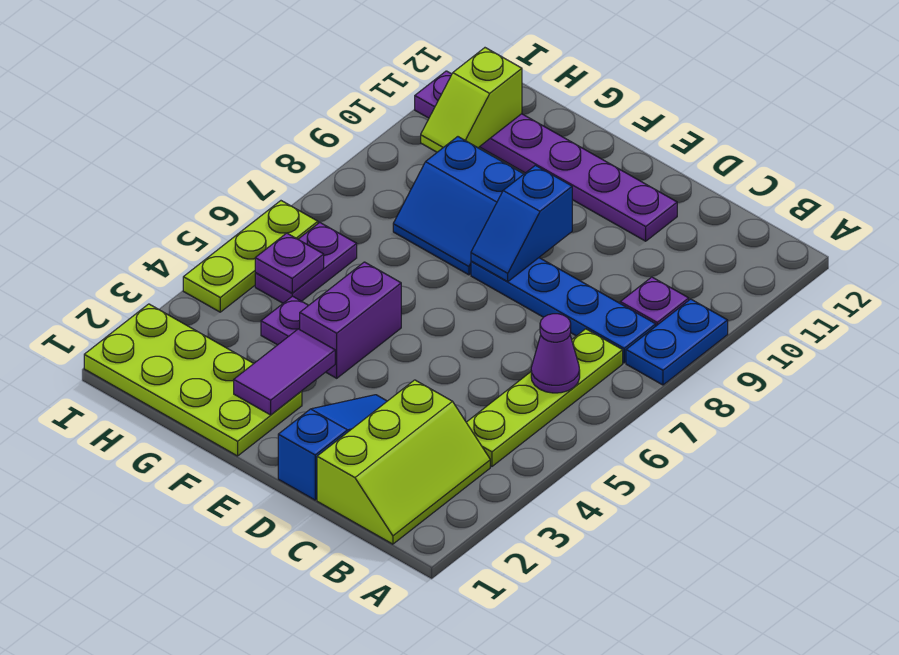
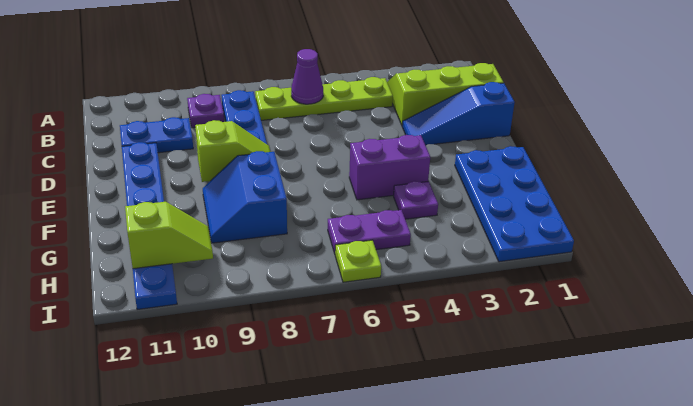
blue plate A8:A9 level 1 -> blue plate C10:C11 level 1
purple plate D11:I11 level 1 -> blue plate D11:I11 level 1
blue slope E8:E9 level 2 top 9 -> lime slope E8:E9 level 2 top 9
lime plate F1:I2 level 1 -> blue plate F1:I2 level 1
purple tile F2:F3 level 2 -> none
blue slope F8:G9 level 1 top 9 -> blue slope F8:G9 level 1 top 8
purple plate H5 level 2 -> none
lime plate I4:I6 level 1 -> lime plate I6 level 1

